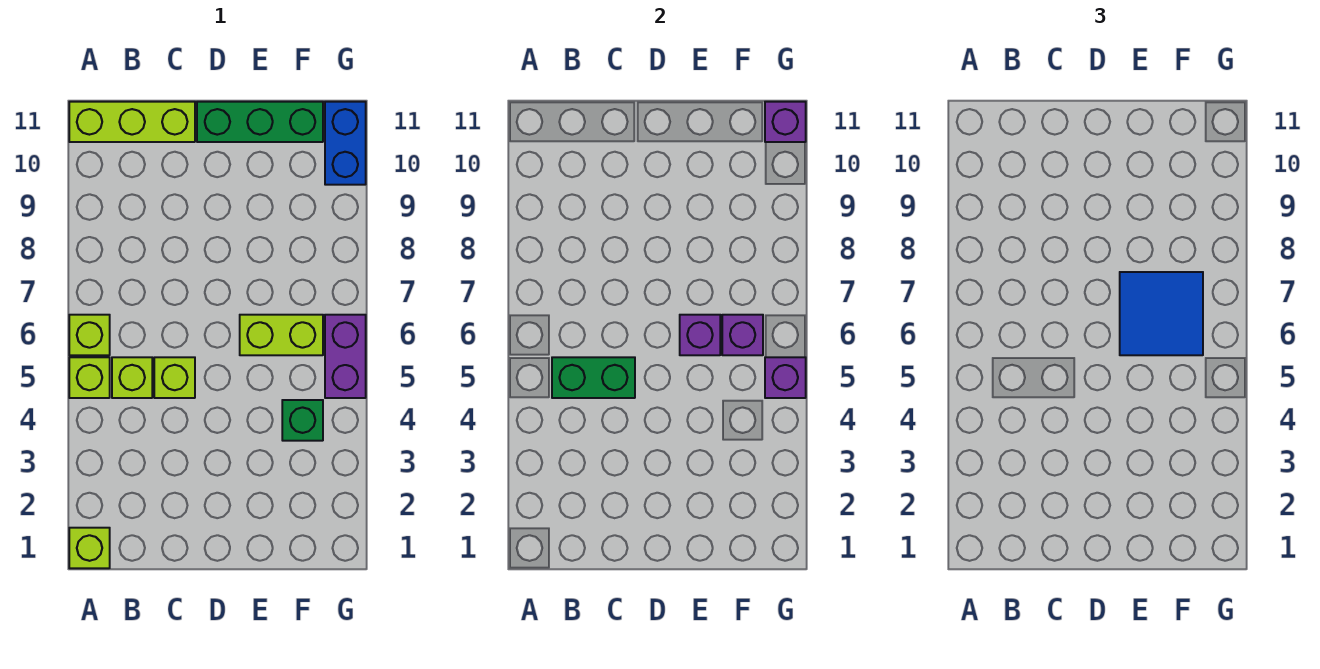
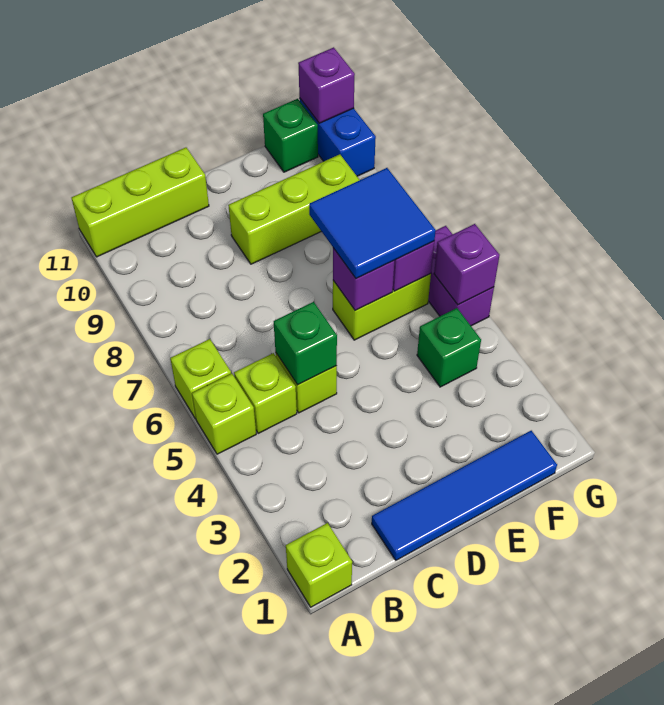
green brick B5:C5 level 2 -> green brick C5 level 2
none -> blue tile C1:F1 level 1
none -> lime brick D9:F9 level 1
green brick D11:F11 level 1 -> green brick F11 level 1

